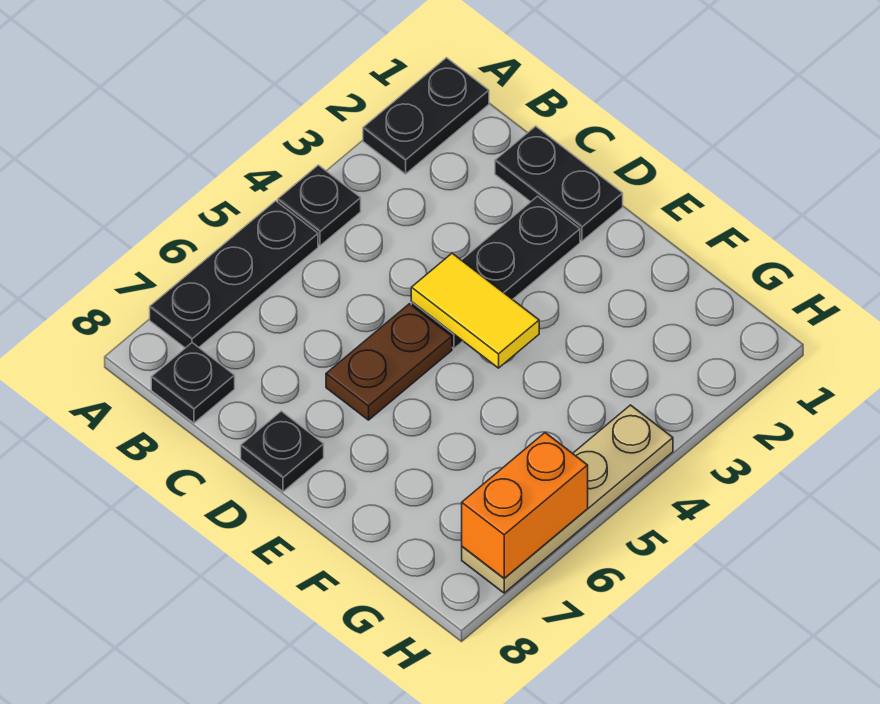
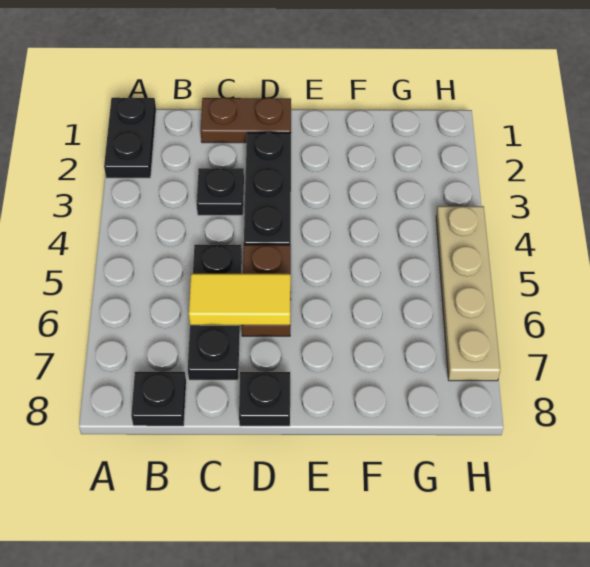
black plate A4 level 1 -> black plate C3 level 1
black plate A5:A7 level 1 -> black plate C5:C7 level 1
black plate C1:D1 level 1 -> brown plate C1:D1 level 1
yellow tile D4:E4 level 2 -> yellow tile C6:D6 level 2
orange brick H6:H7 level 2 -> none

